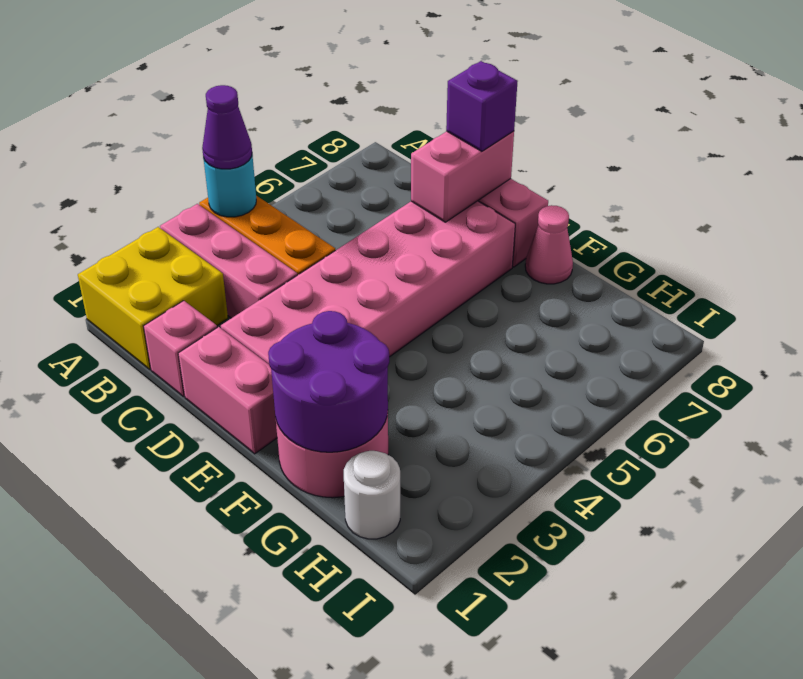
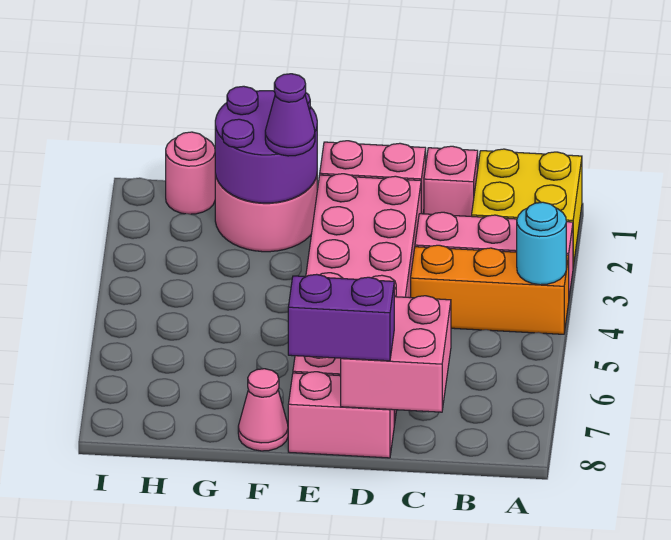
purple cone A4 level 3 -> purple cone F2 level 3
pink brick D7:D8 level 2 -> pink brick C7:D8 level 2
purple brick D8 level 3 -> purple brick D8:E8 level 3
white round brick H1 level 1 -> pink round brick H1 level 1

